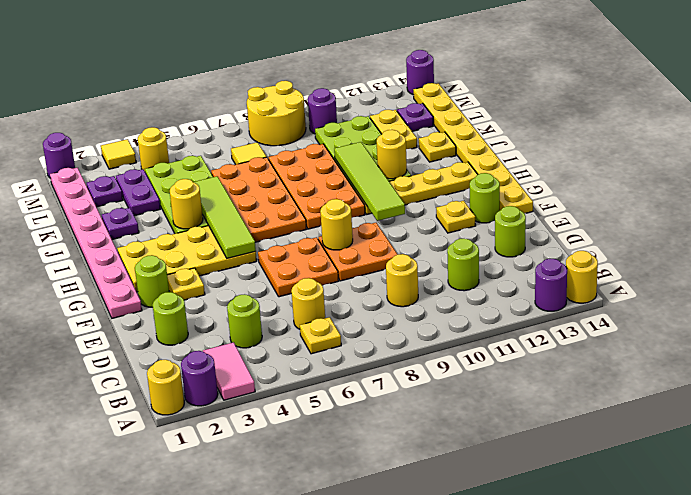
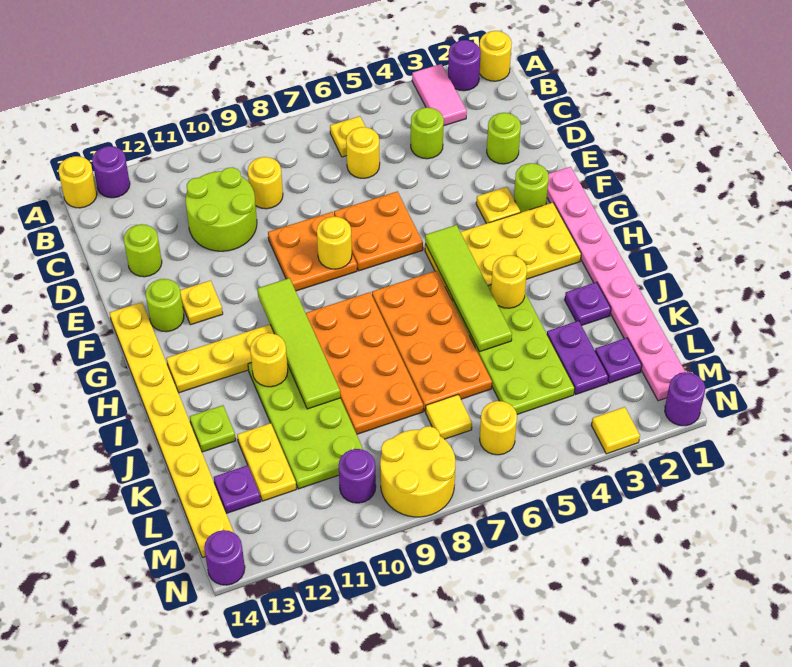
lime round brick C11 level 1 -> lime round brick C10:D11 level 1
yellow plate J13 level 1 -> lime plate J13 level 1
yellow round brick M4 level 1 -> yellow round brick M6 level 1

